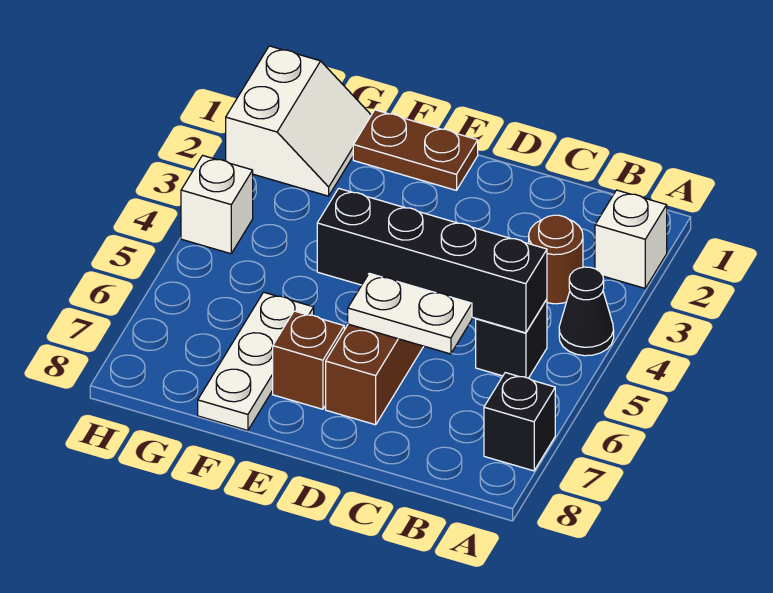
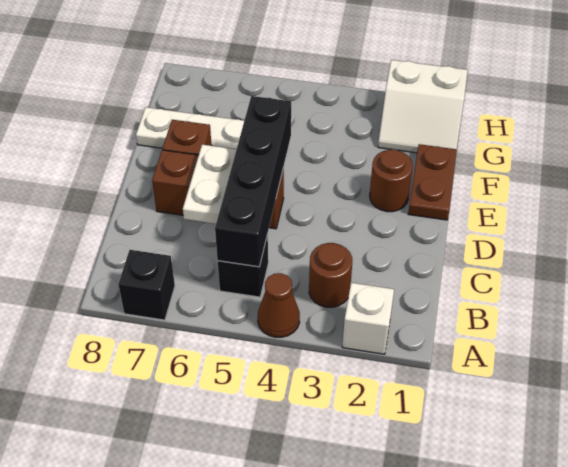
black cone A4 level 1 -> brown cone A4 level 1
none -> brown round brick E2 level 1
white brick H4 level 1 -> none

